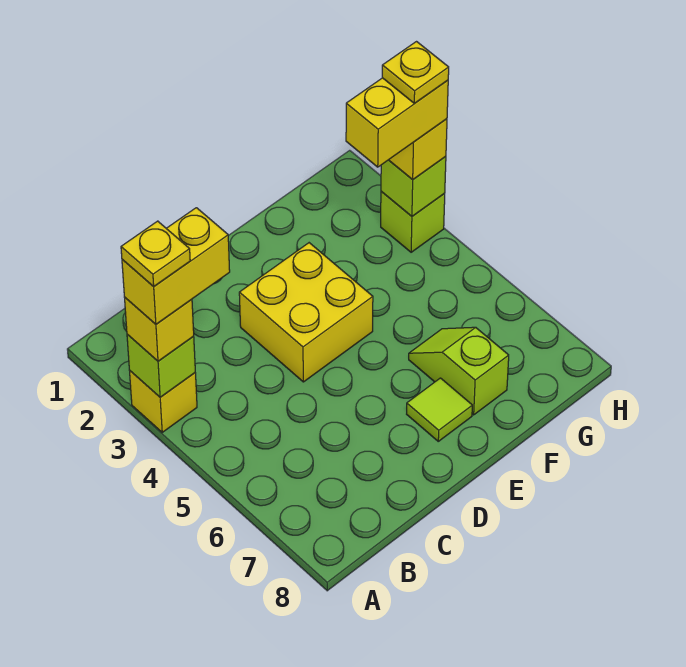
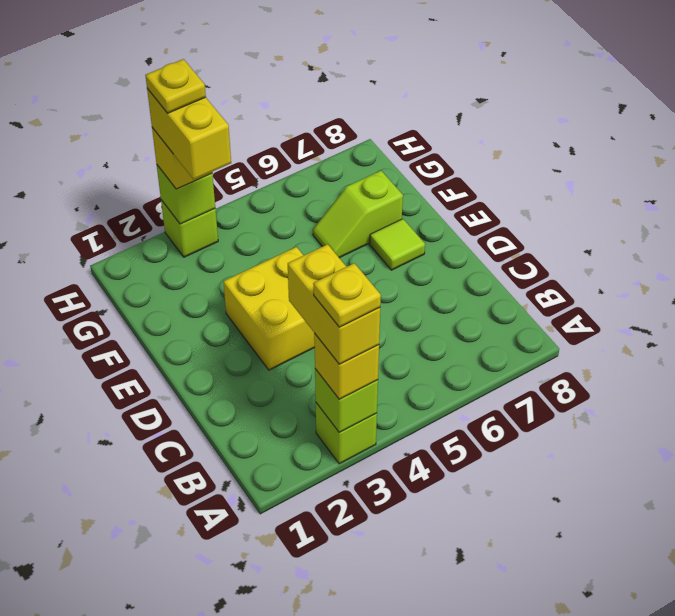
yellow brick A3 level 1 -> lime brick A3 level 1

